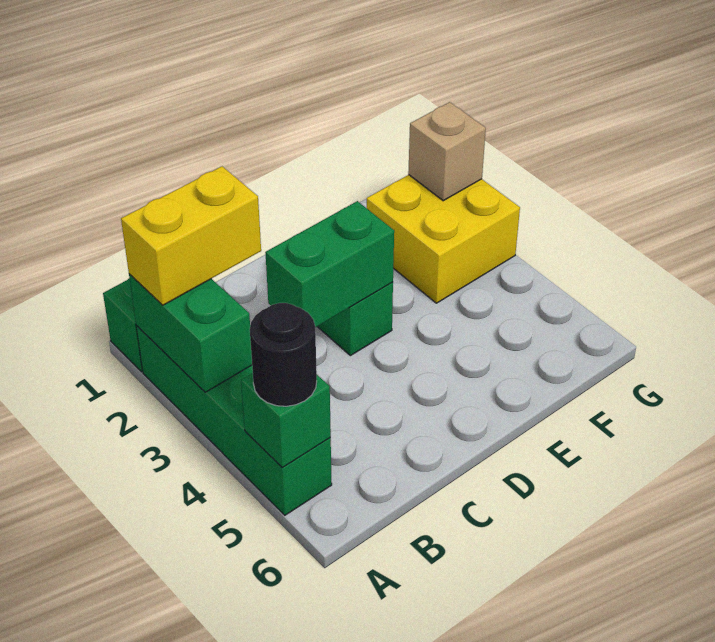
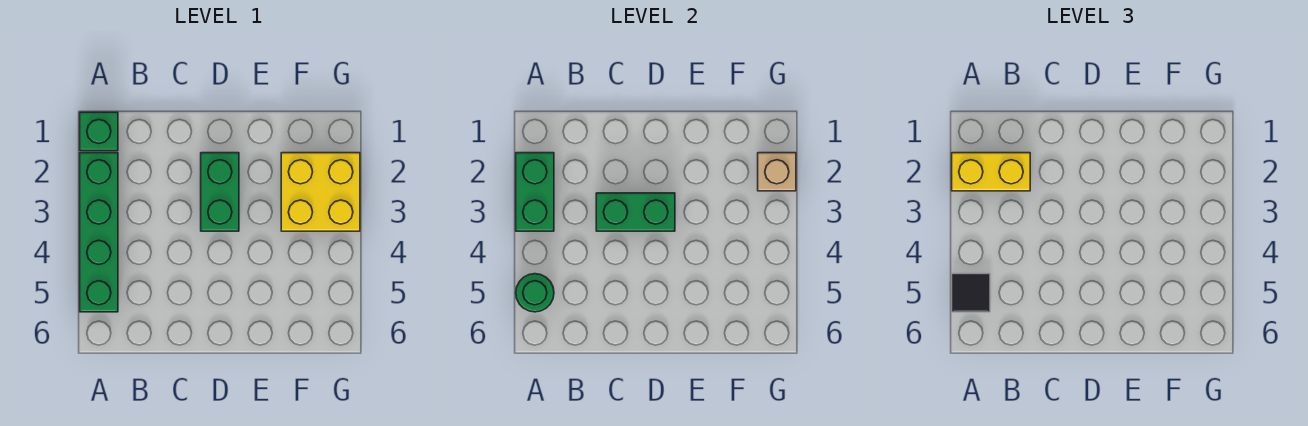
green brick A5 level 2 -> green round brick A5 level 2
black round brick A5 level 3 -> black tile A5 level 3

